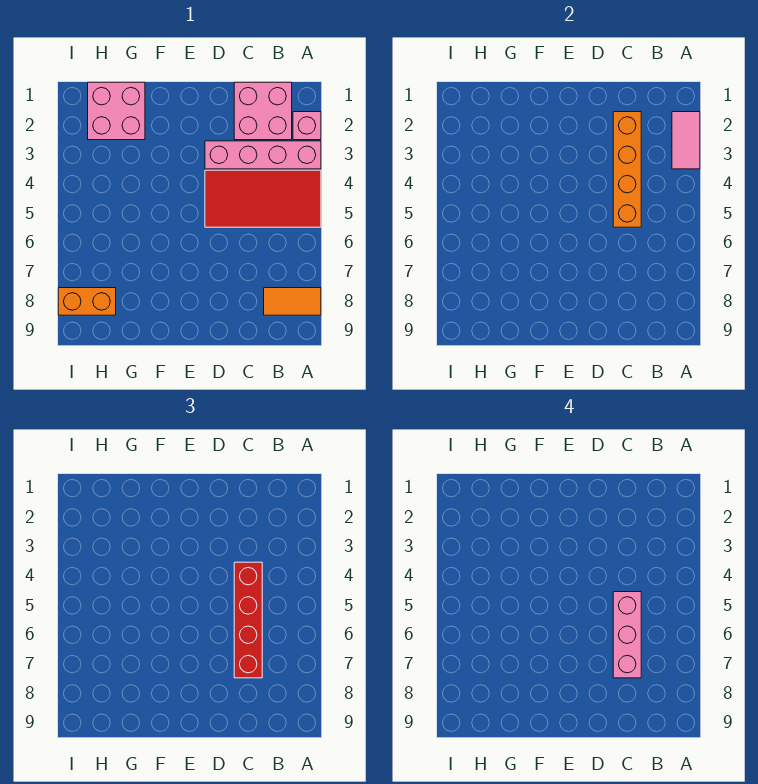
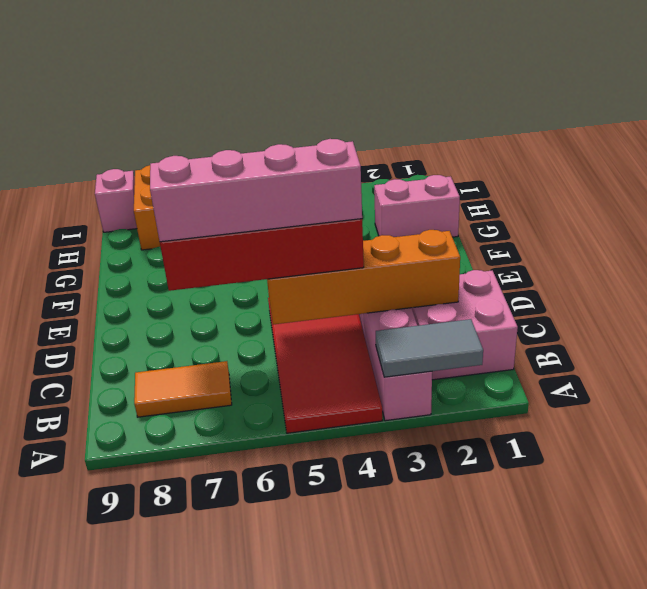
pink brick A2 level 1 -> pink brick I9 level 1
pink tile A2:A3 level 2 -> grey tile A2:A3 level 2
orange tile A8:B8 level 1 -> orange tile B7:B8 level 1
pink brick C5:C7 level 4 -> pink brick C4:C7 level 4
pink brick G1:H2 level 1 -> pink brick G1:G2 level 1

